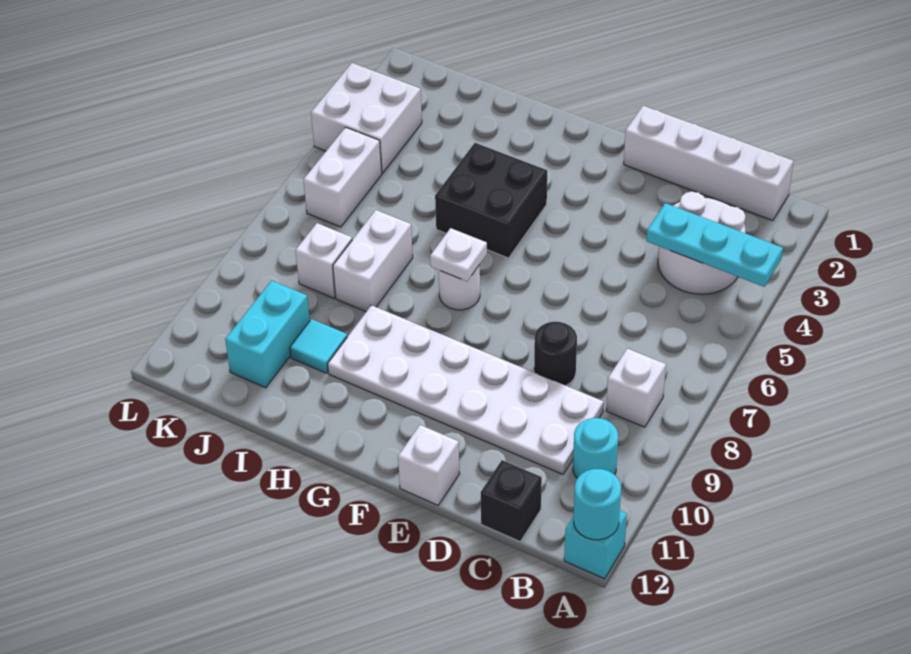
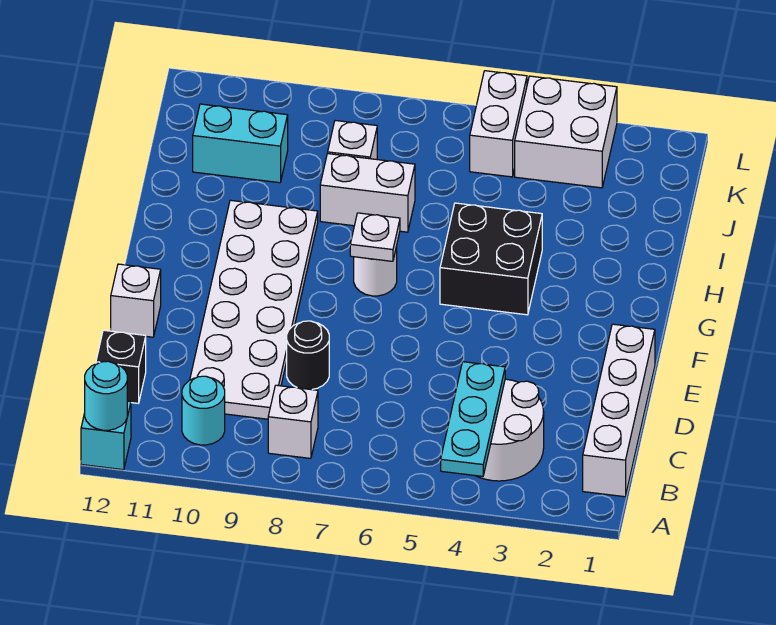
cyan tile I10 level 1 -> none
white brick K5:K6 level 1 -> white brick K5:L5 level 1

